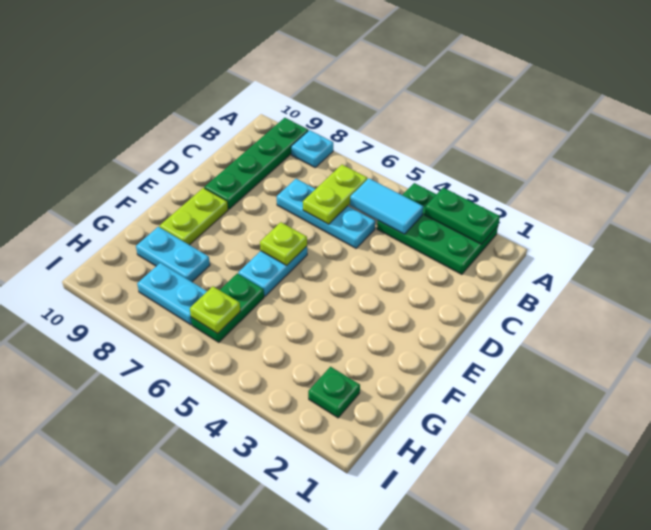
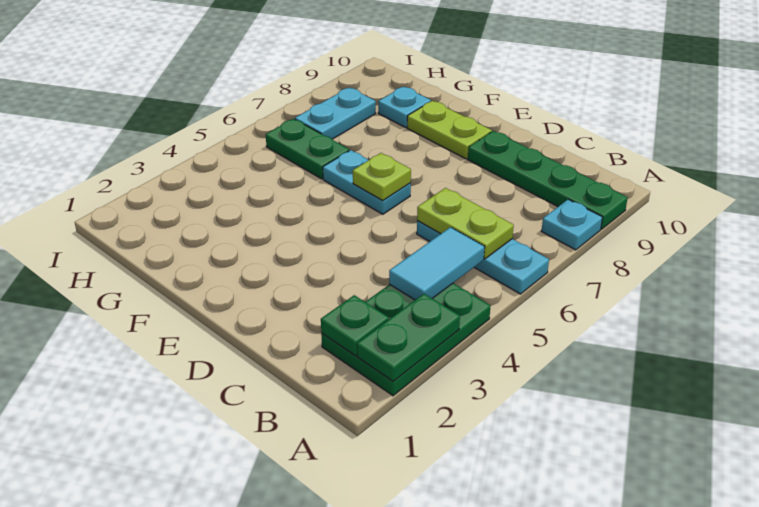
cyan plate C5:C7 level 1 -> cyan plate A6:C6 level 1
cyan plate G8:G9 level 1 -> cyan plate G9 level 1
green plate H2 level 1 -> green plate B2 level 2
lime plate H6 level 2 -> none

